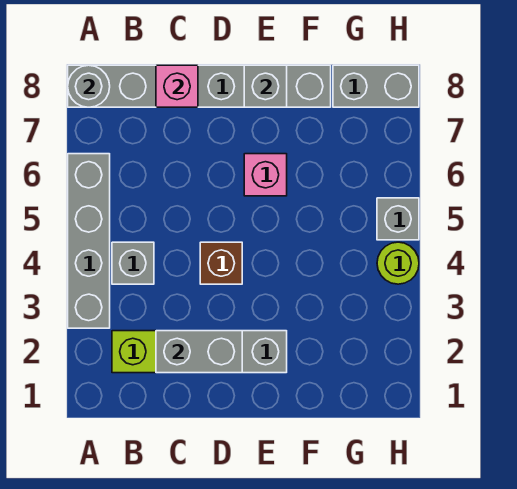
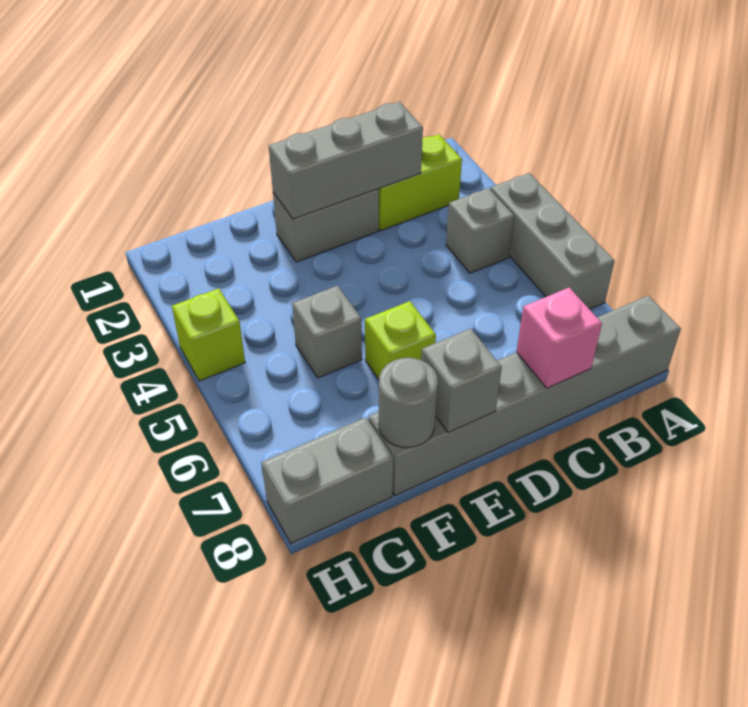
grey brick A3:A6 level 1 -> grey brick A4:A6 level 1
grey round brick A8 level 2 -> grey round brick F8 level 2
grey brick C2:D2 level 2 -> grey brick C2:E2 level 2
brown brick D4 level 1 -> none
pink brick E6 level 1 -> lime brick E6 level 1
lime round brick H4 level 1 -> lime brick H4 level 1
grey brick H5 level 1 -> grey brick F5 level 1

